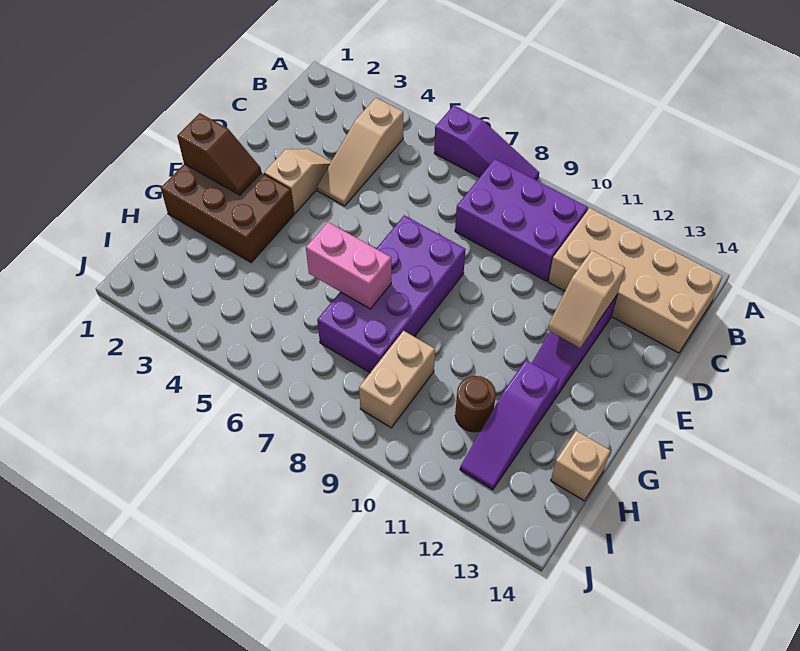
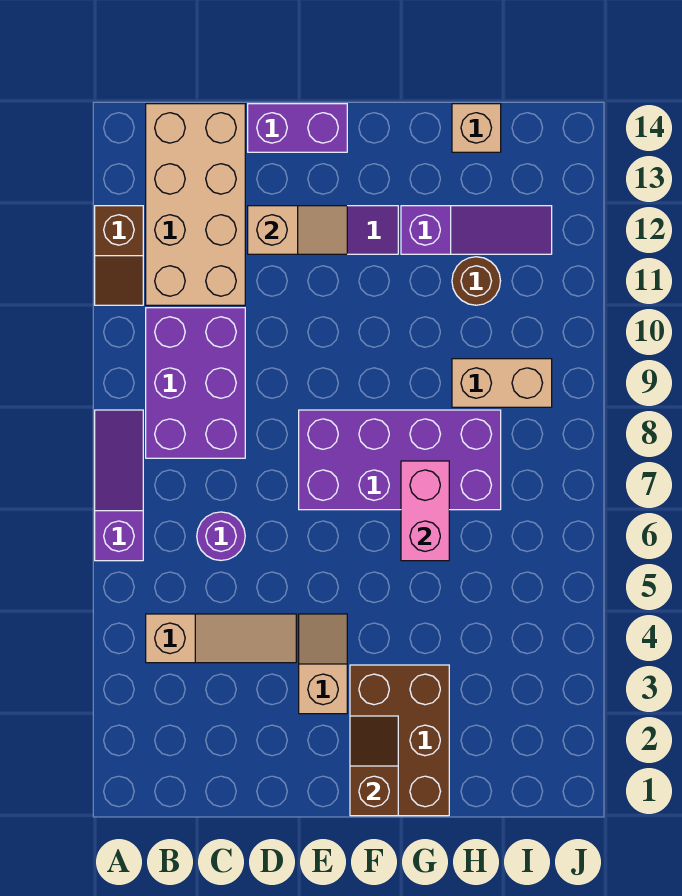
none -> brown slope A11:A12 level 1 top 12
none -> purple round brick C6 level 1
tan slope D3:E3 level 1 top E -> tan slope E3:E4 level 1 top 3
none -> purple brick D14:E14 level 1

